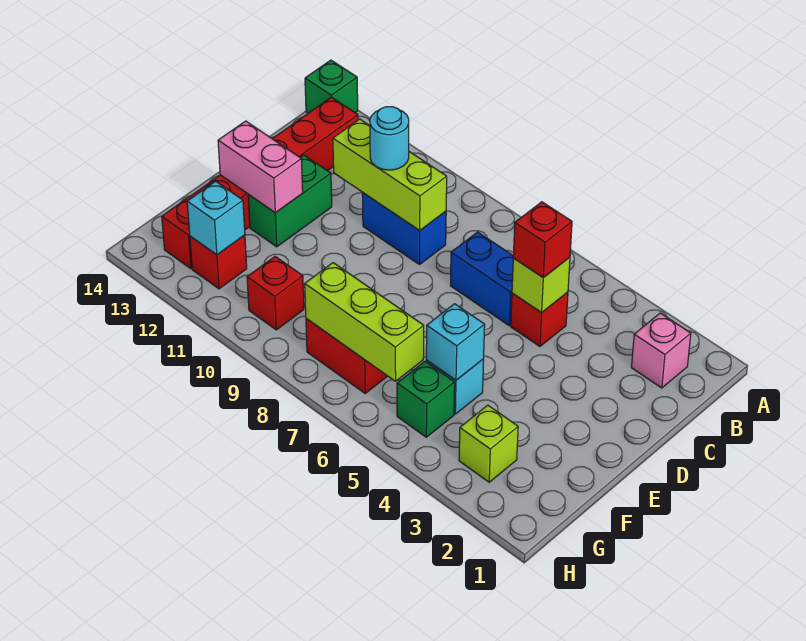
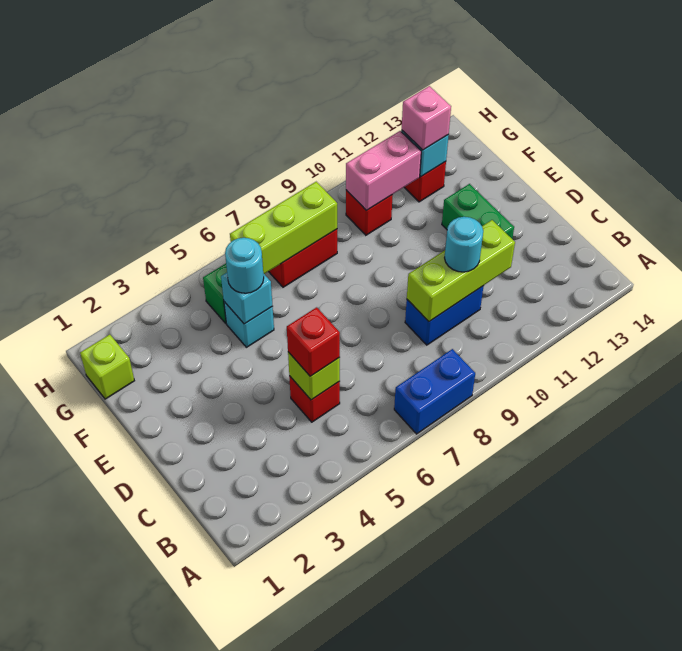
green brick A14 level 1 -> none
pink brick B2 level 1 -> pink brick G12 level 3
red brick B13:G13 level 1 -> none
blue brick C6:C7 level 1 -> blue brick A7:A8 level 1
pink brick E12:E13 level 2 -> pink brick G10:G11 level 2
none -> cyan round brick F5 level 3
lime brick G3 level 1 -> lime brick G1 level 1

